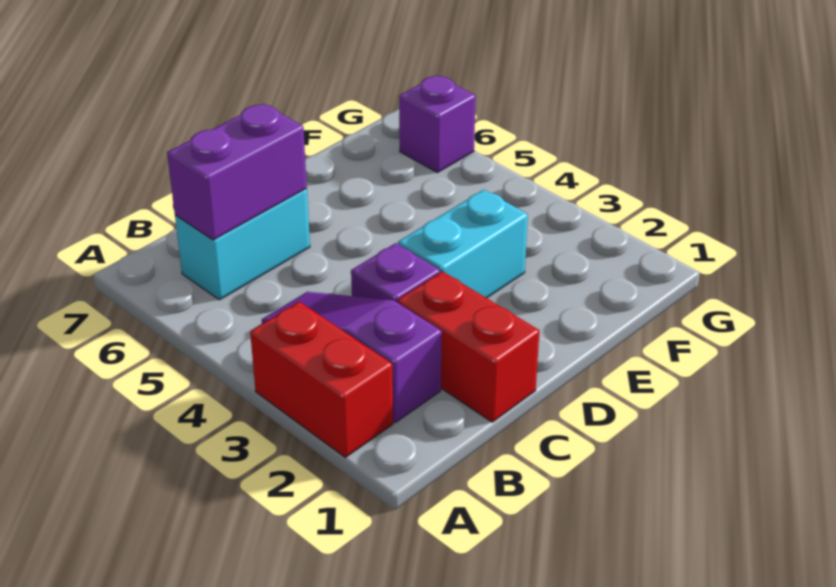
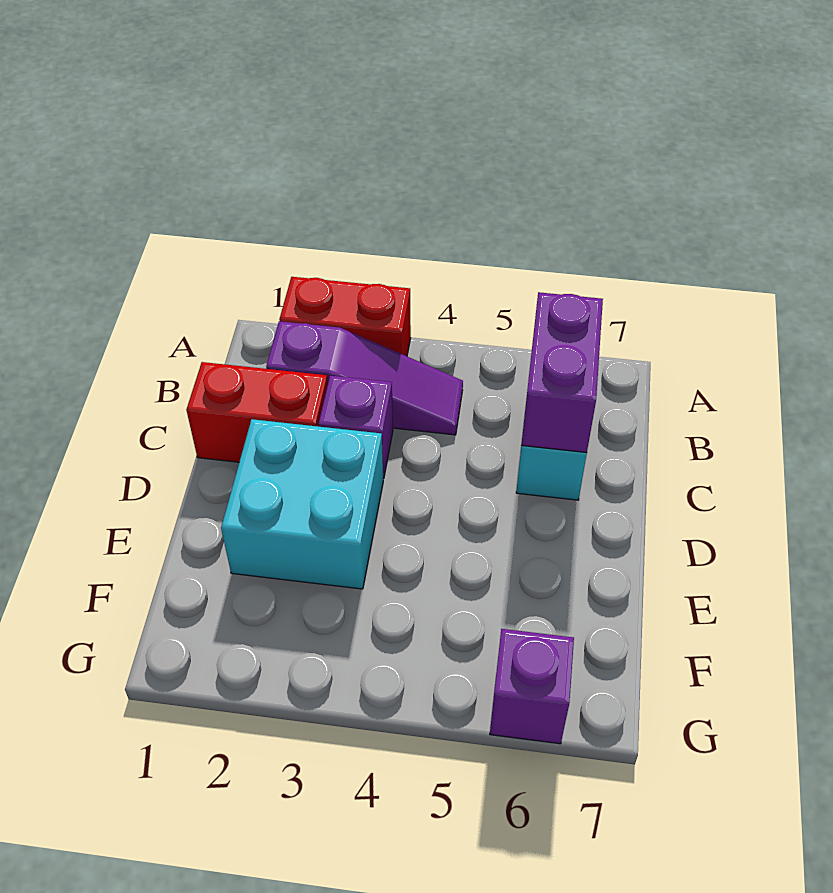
cyan brick D3:E3 level 1 -> cyan brick D2:E3 level 1

